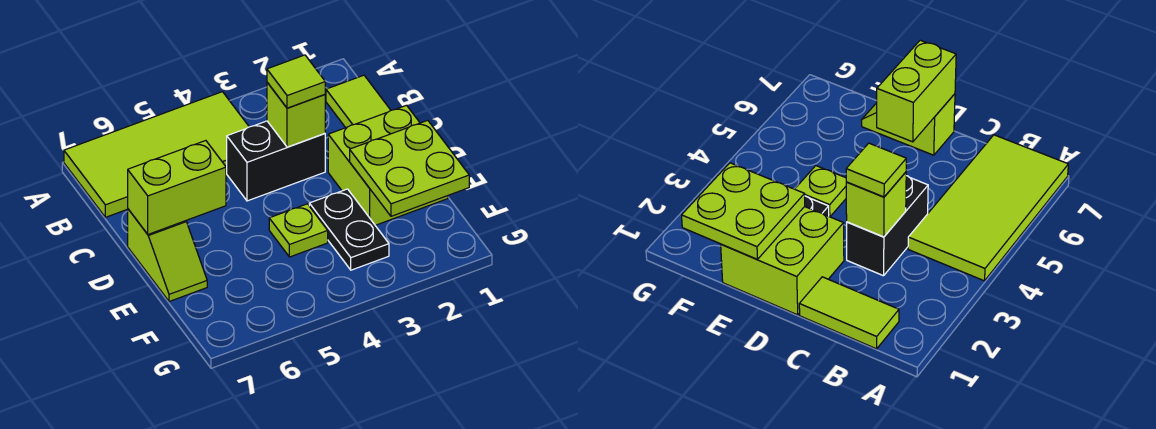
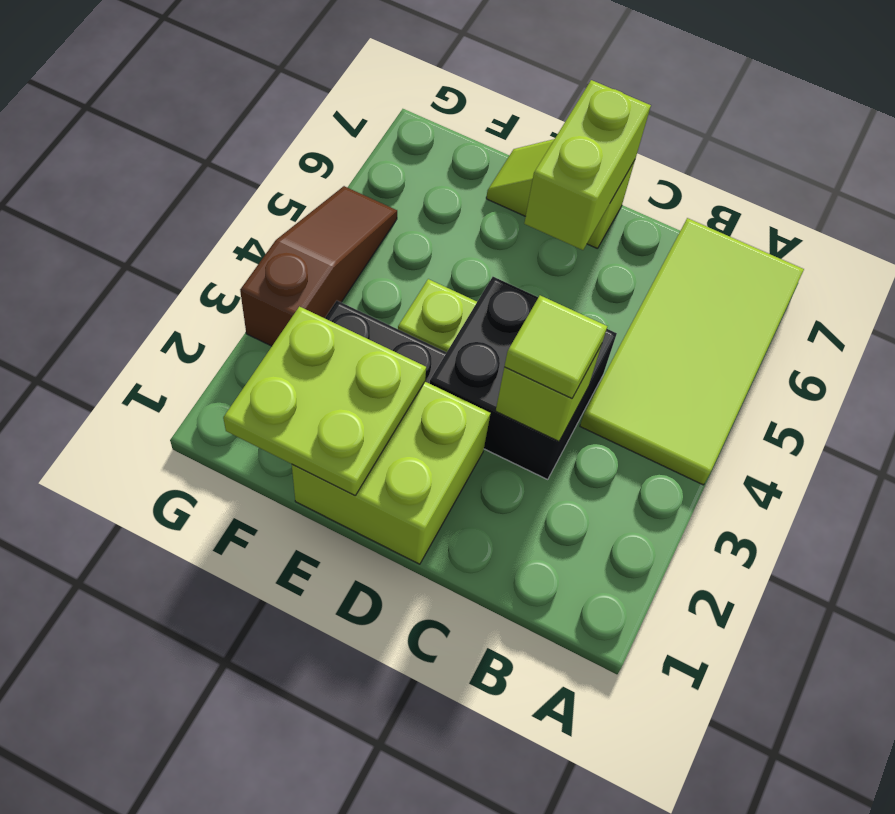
lime tile B1:C1 level 1 -> none
black brick C3:C4 level 1 -> black brick C3:D4 level 1
none -> brown slope G3:G5 level 1 top 3

